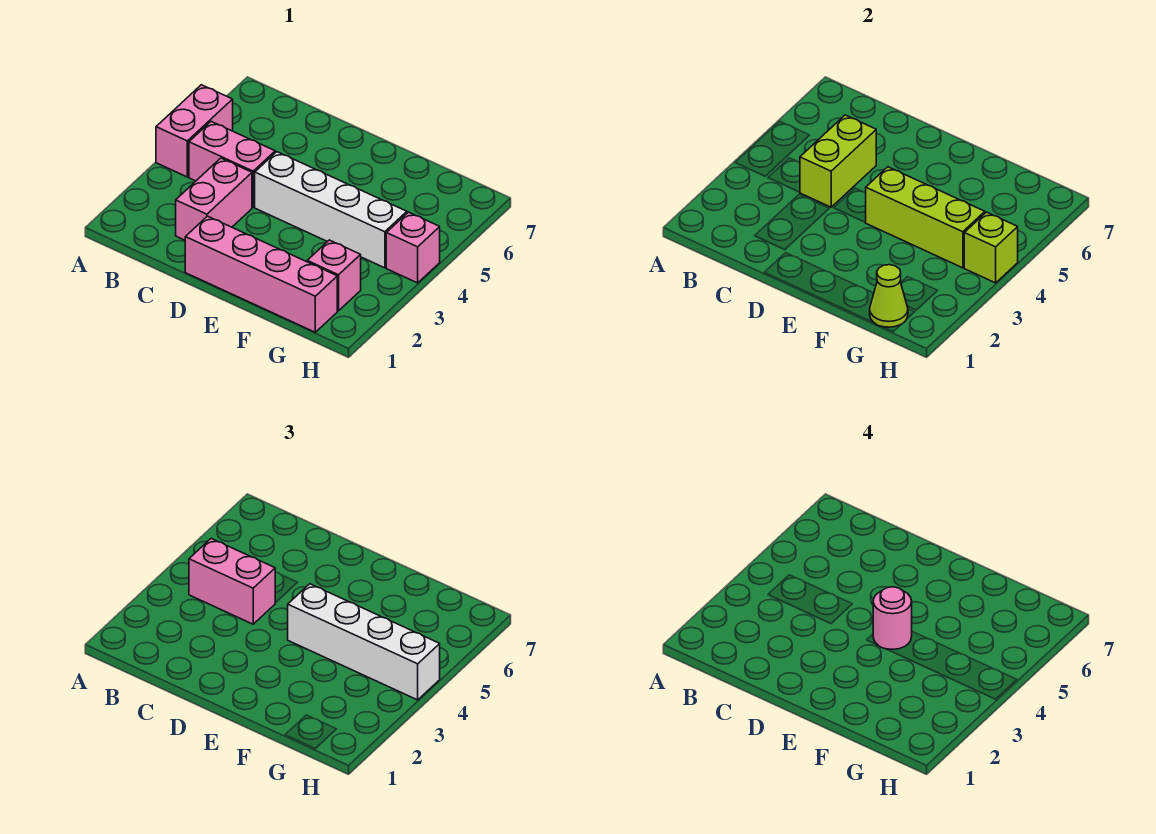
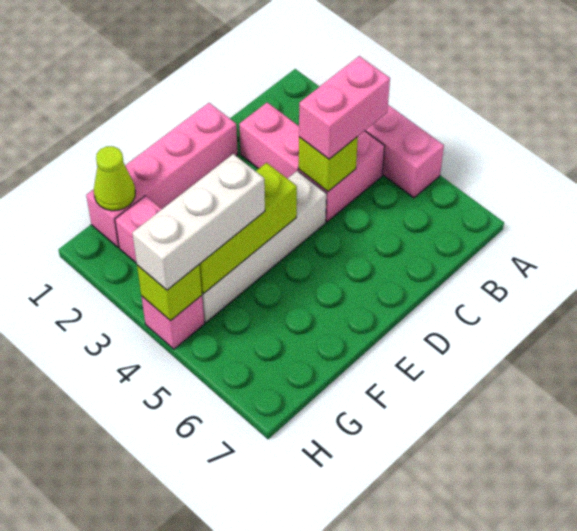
lime brick C4:C5 level 2 -> lime brick C4 level 2
white brick E4:H4 level 3 -> white brick F4:H4 level 3
pink round brick E4 level 4 -> none

